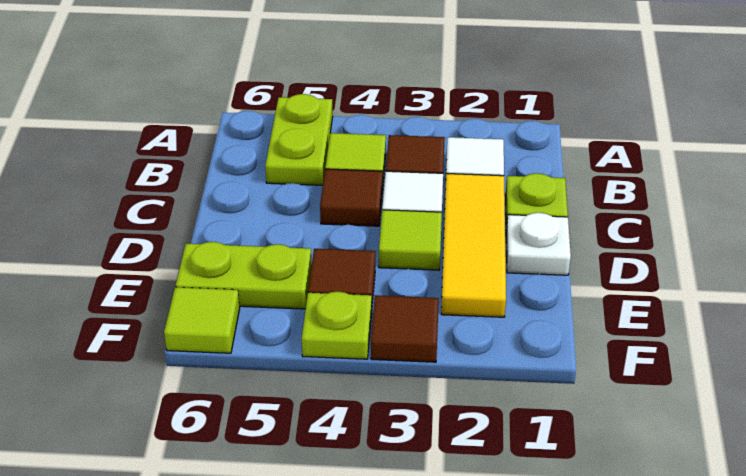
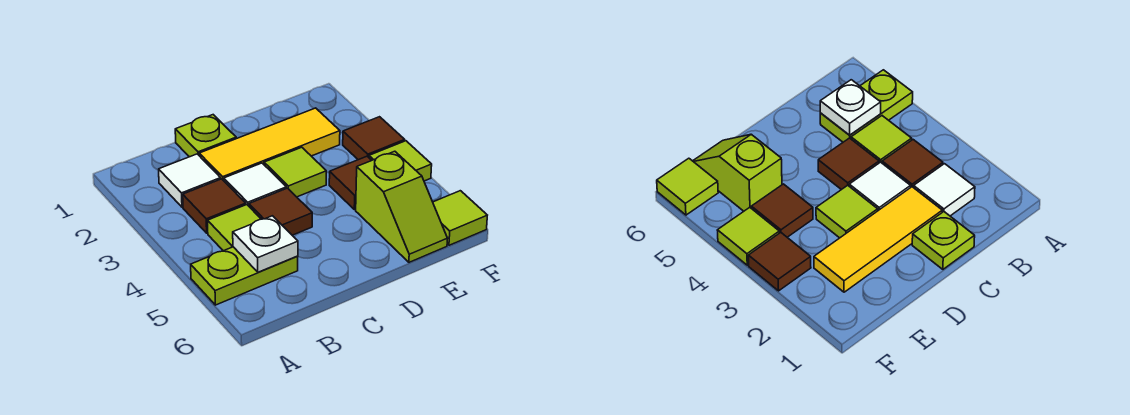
white plate D1 level 1 -> white plate B5 level 2
lime plate E5:E6 level 1 -> lime slope E5:E6 level 1 top 5
lime plate F4 level 1 -> lime tile F4 level 1

